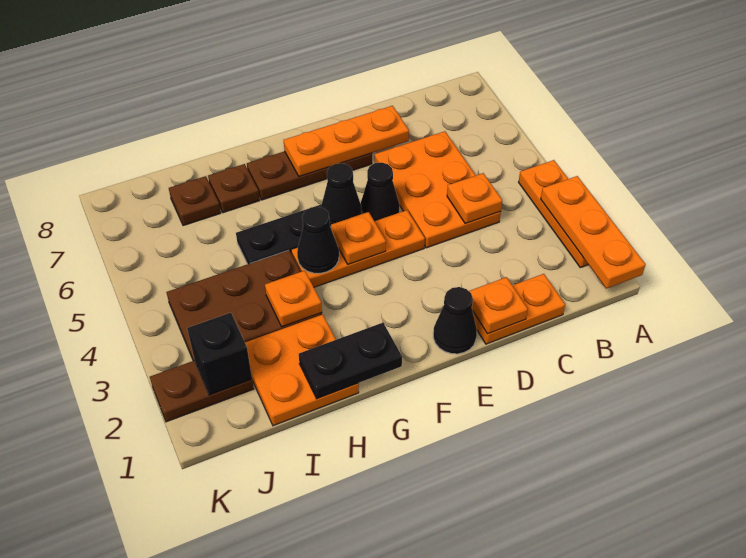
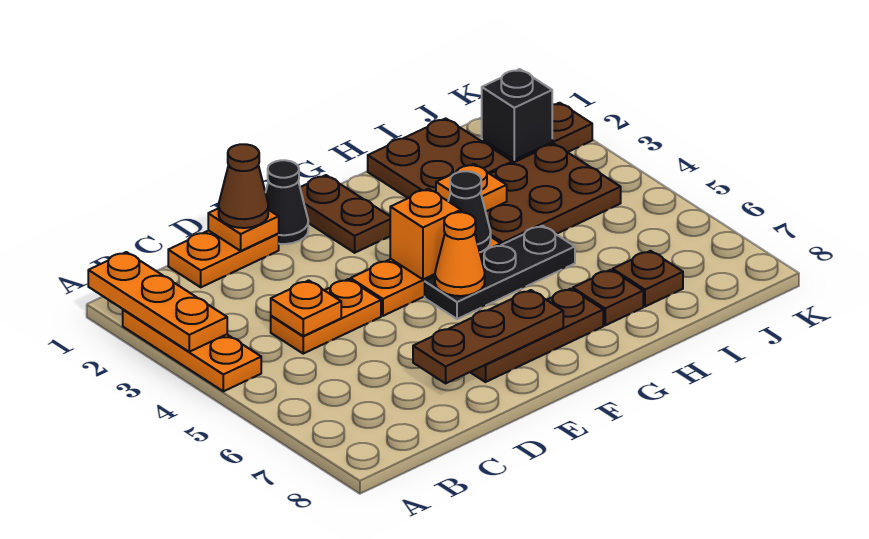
orange plate C4:D6 level 1 -> orange plate C4:D4 level 1
none -> brown cone D1 level 3
orange plate D7:F7 level 2 -> brown plate D7:F7 level 2
black cone E5 level 1 -> none
none -> brown plate F1:F2 level 1
orange plate F4 level 2 -> orange brick F4 level 2
black cone F5 level 2 -> orange cone F5 level 2
black plate G1:H1 level 2 -> none
orange plate H1:I2 level 1 -> brown plate H1:I2 level 1

